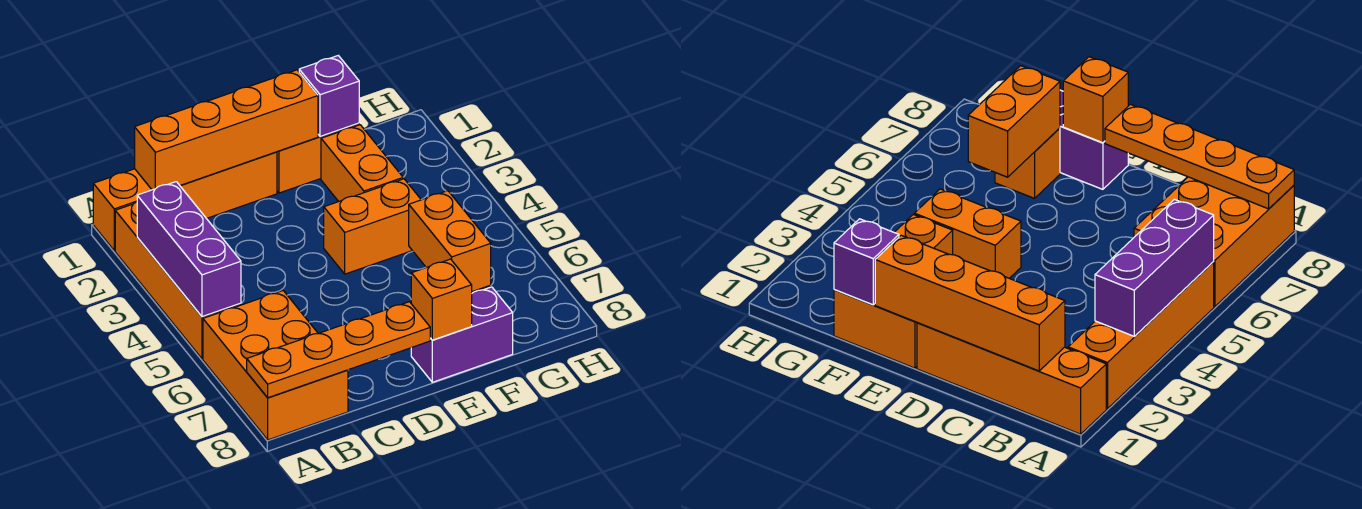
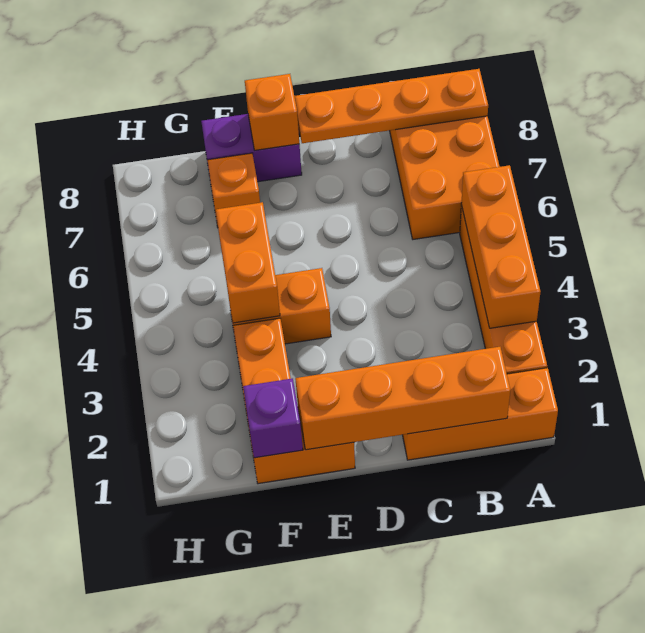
orange brick A1:D1 level 1 -> orange brick A1:C1 level 1
purple brick A3:A5 level 2 -> orange brick A3:A5 level 2
orange brick F6:F7 level 2 -> orange brick F4:F5 level 2

